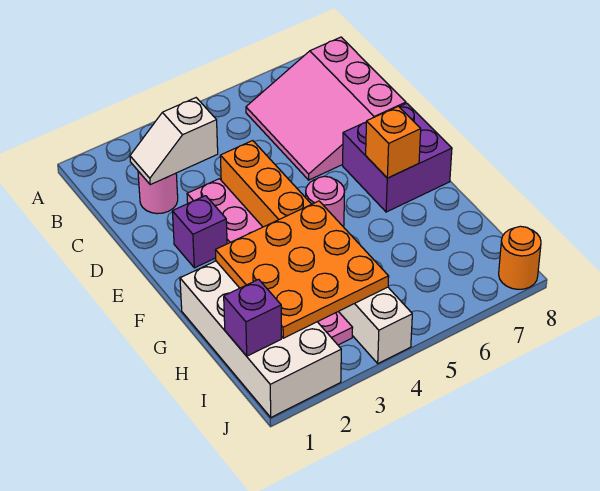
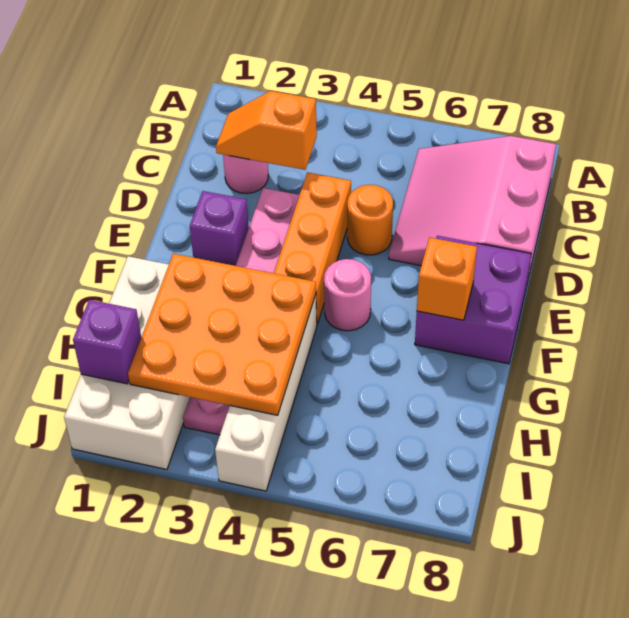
white slope C2:C3 level 2 top 3 -> orange slope C2:C3 level 2 top 3
orange round brick J8 level 1 -> orange round brick D5 level 1

